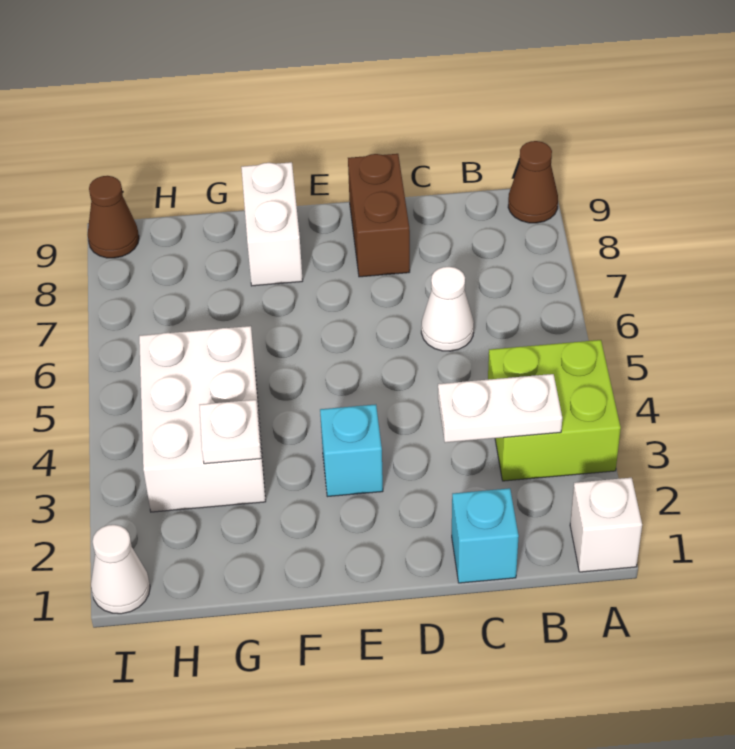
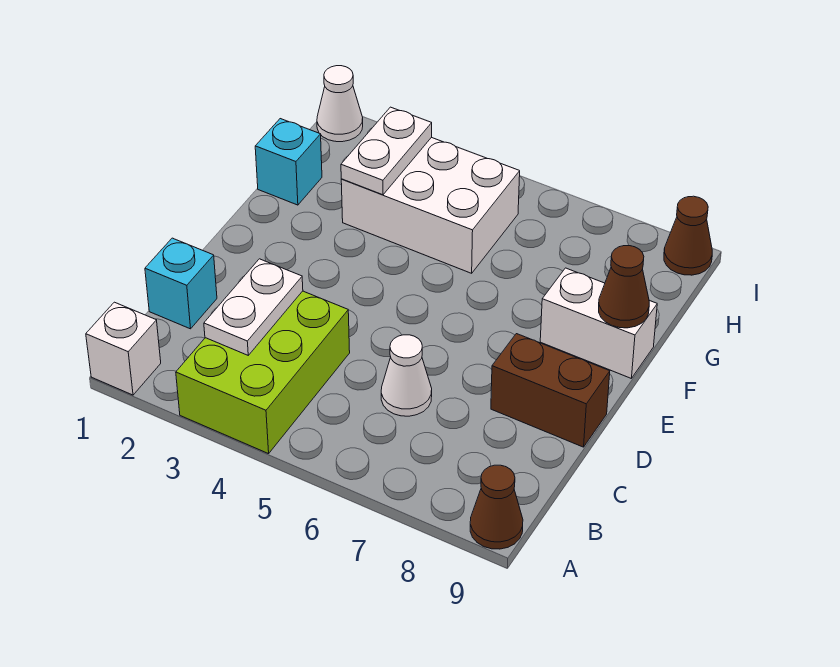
lime brick A3:B4 level 1 -> lime brick A3:C4 level 1
cyan brick E3 level 1 -> cyan brick G1 level 1
none -> brown cone F9 level 2
white plate G3 level 2 -> white plate G3:H3 level 2

